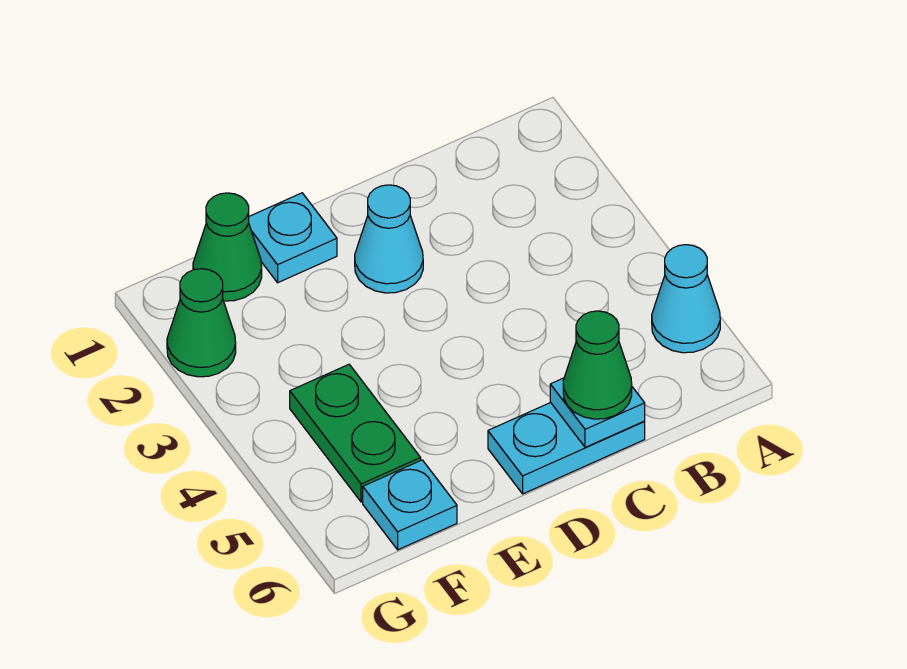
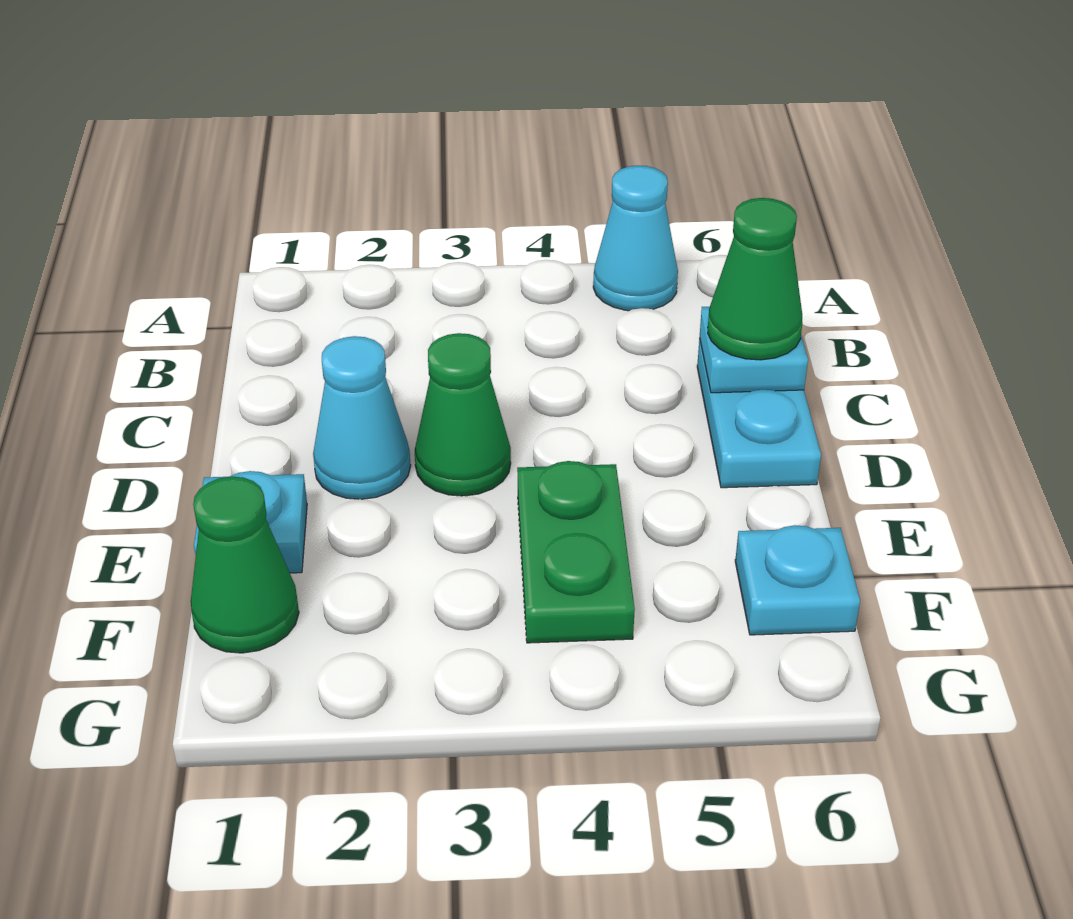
green plate F4:F5 level 1 -> green plate E4:F4 level 1
green cone G2 level 1 -> green cone D3 level 1

